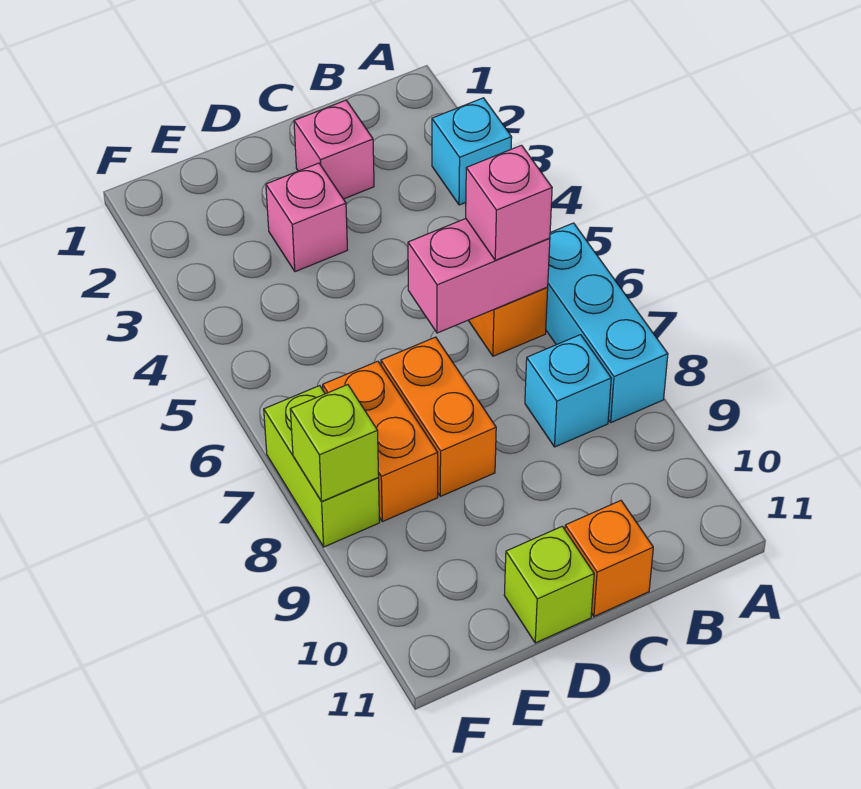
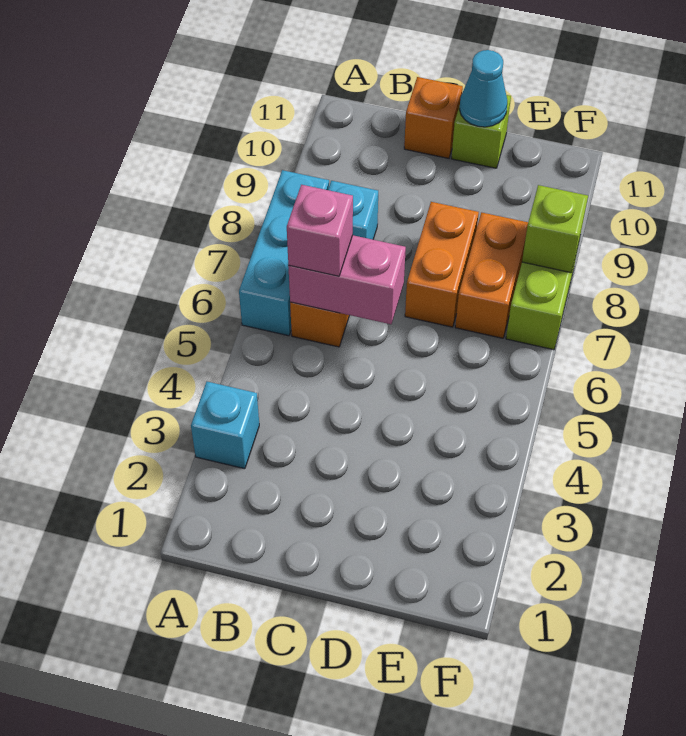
pink brick C2 level 1 -> none
pink brick D3 level 1 -> none
none -> cyan cone D11 level 2

